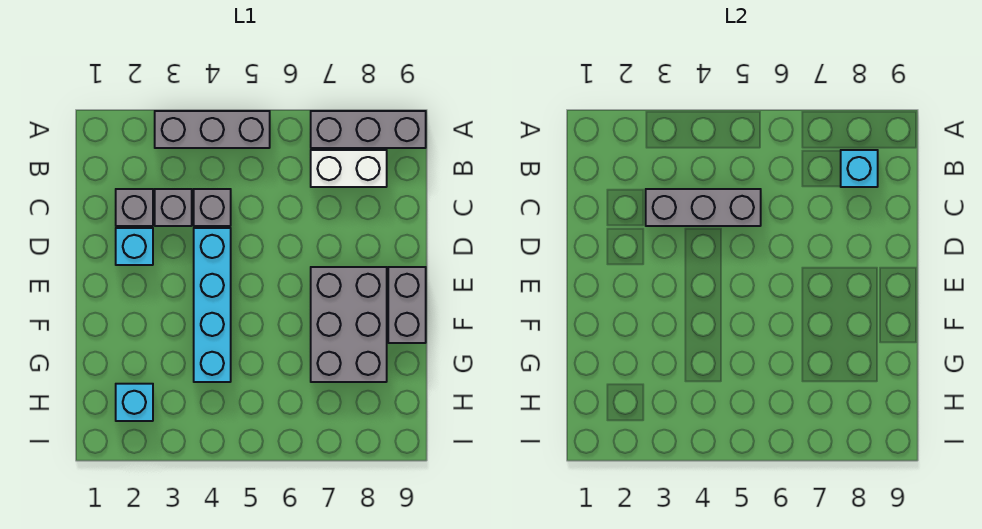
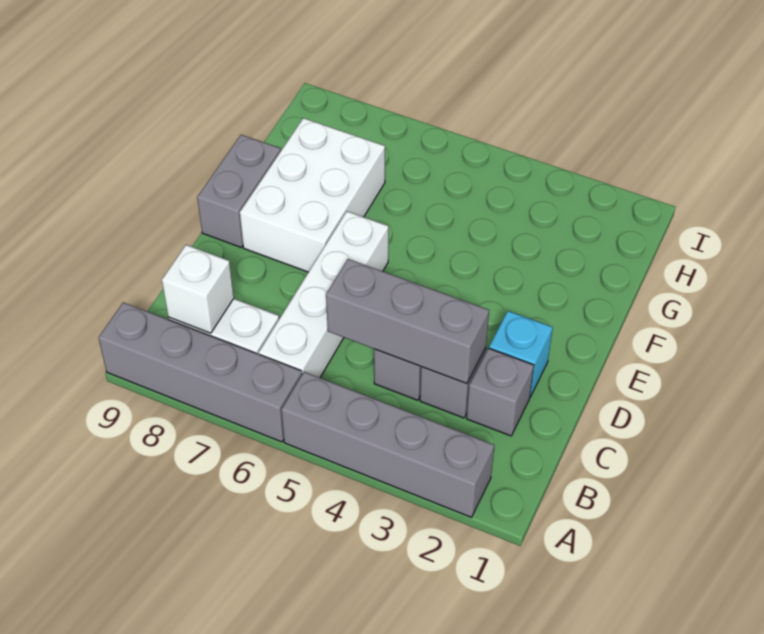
grey brick A3:A5 level 1 -> grey brick A2:A5 level 1
grey brick A7:A9 level 1 -> grey brick A6:A9 level 1
none -> white brick B6:E6 level 1
cyan brick B8 level 2 -> white brick B8 level 2
cyan brick D4:G4 level 1 -> none
grey brick E7:G8 level 1 -> white brick E7:G8 level 1
cyan brick H2 level 1 -> none

